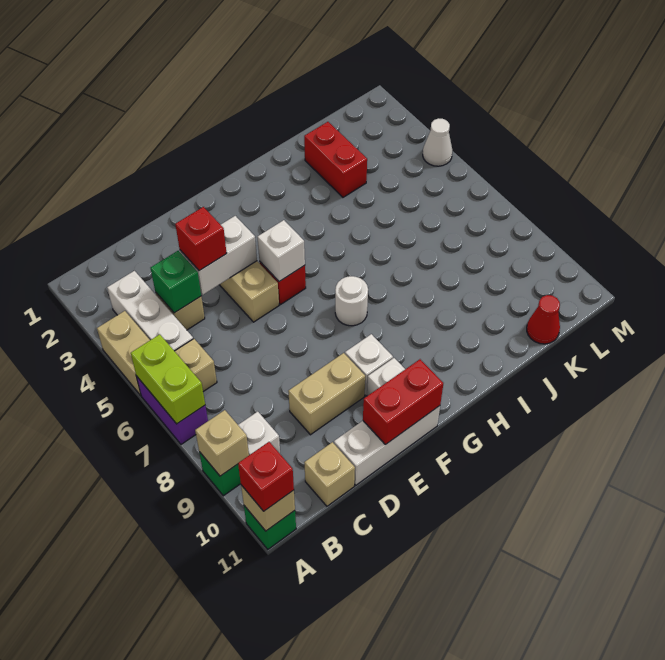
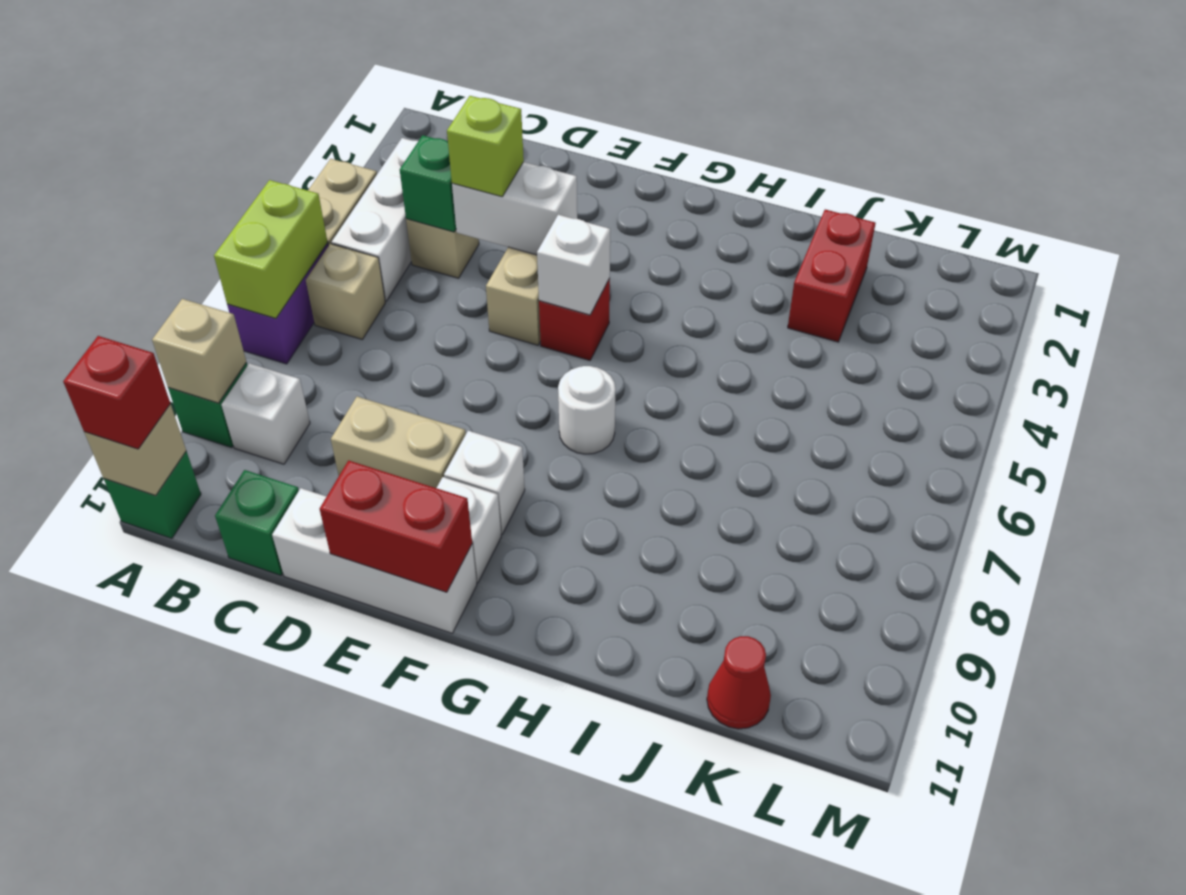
tan brick C11 level 1 -> green brick C11 level 1
red brick D4 level 3 -> lime brick D4 level 3
white cone M4 level 1 -> none

